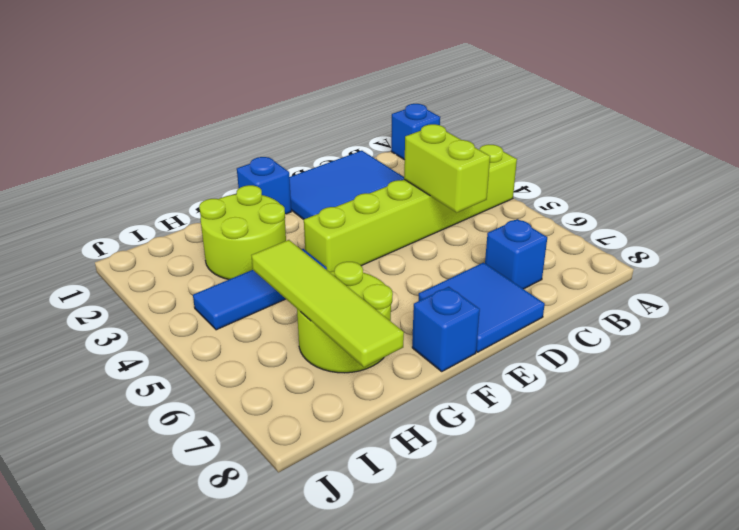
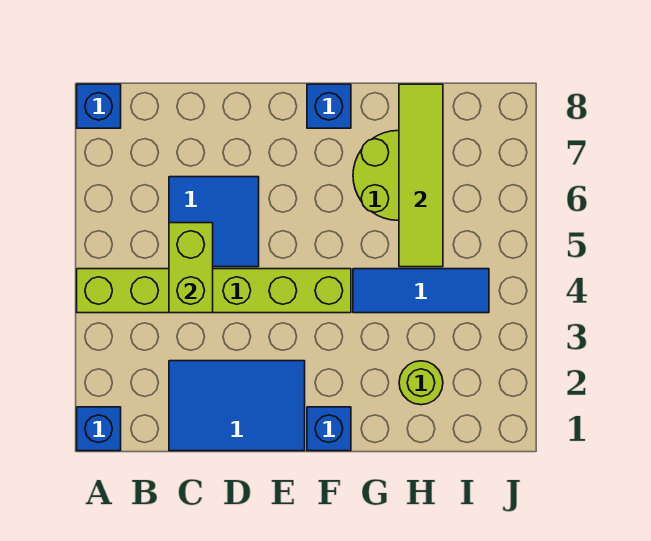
blue brick C7 level 1 -> blue brick A8 level 1
blue tile D7:E8 level 1 -> blue tile C5:D6 level 1
lime round brick G2:H3 level 1 -> lime round brick H2 level 1

